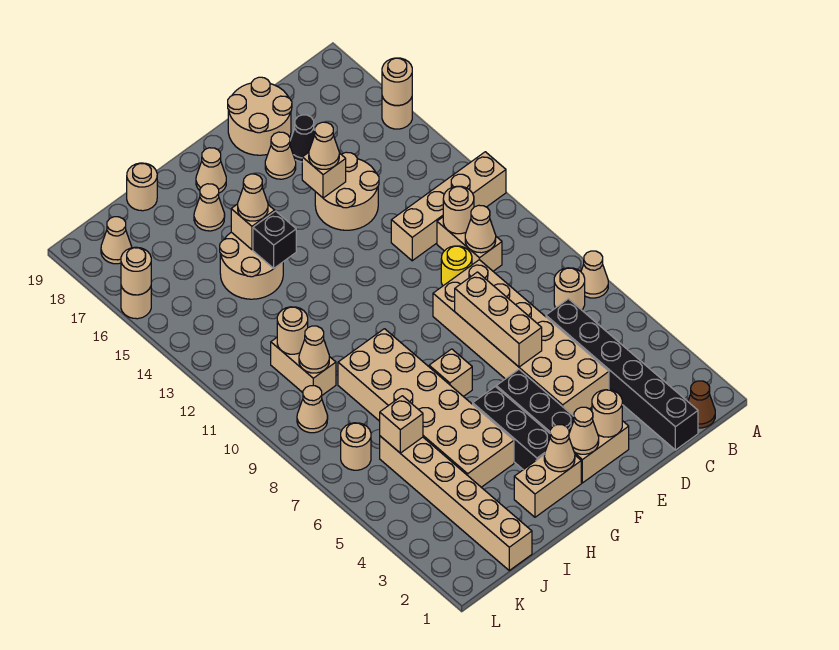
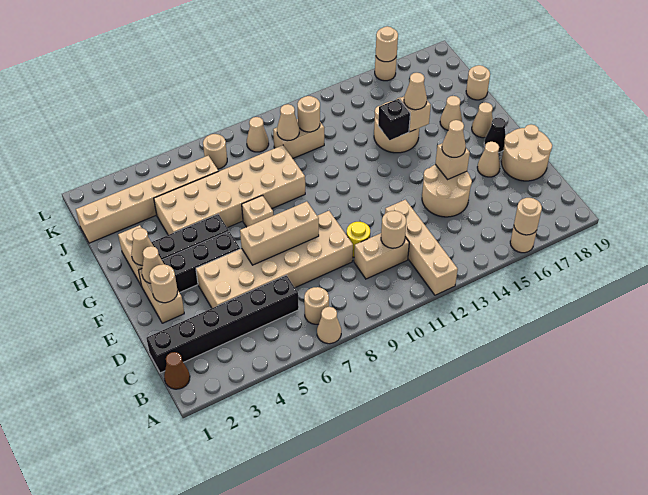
tan cone C10 level 2 -> none
black cone D17 level 1 -> black cone F18 level 1
tan brick J6 level 2 -> none
tan cone K18 level 1 -> none

